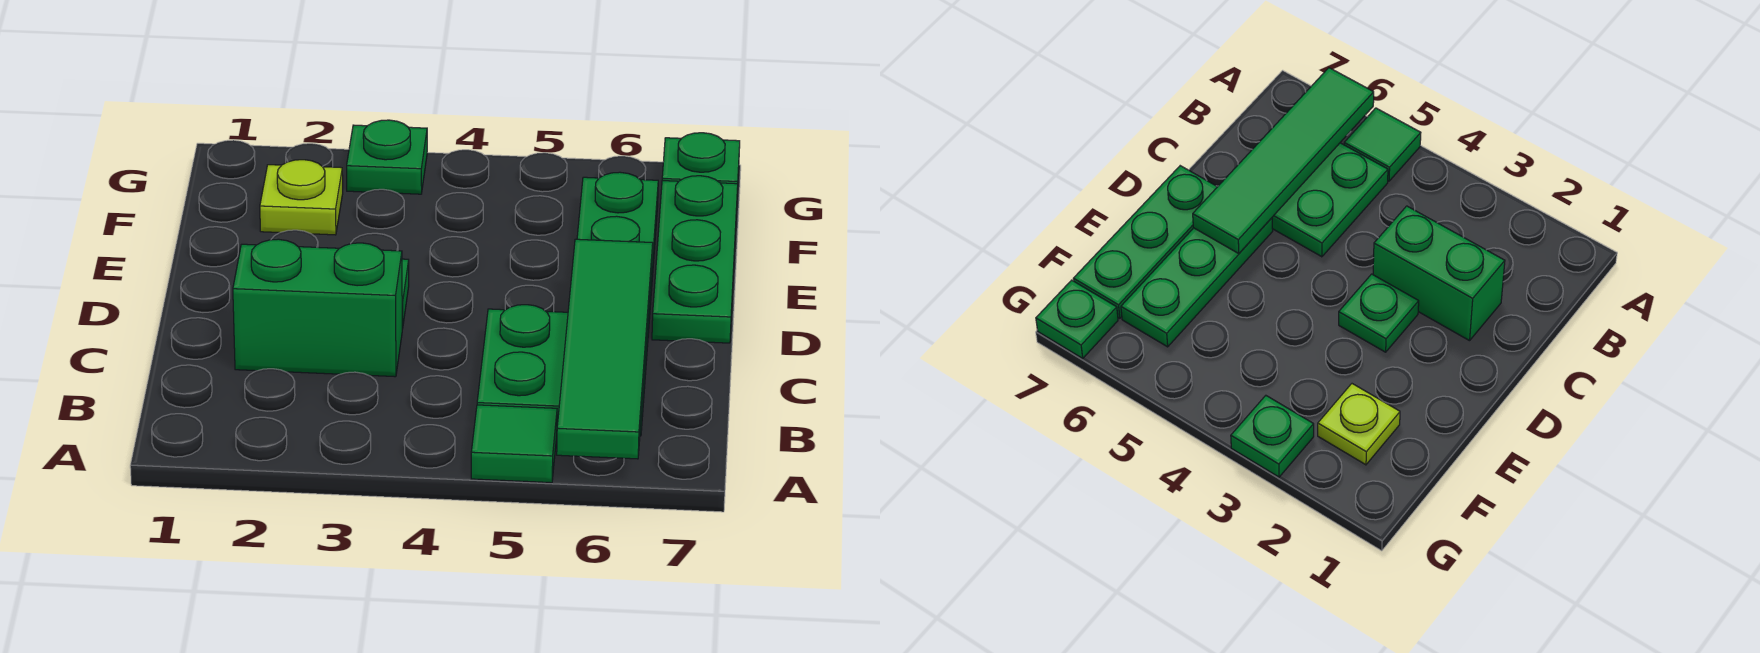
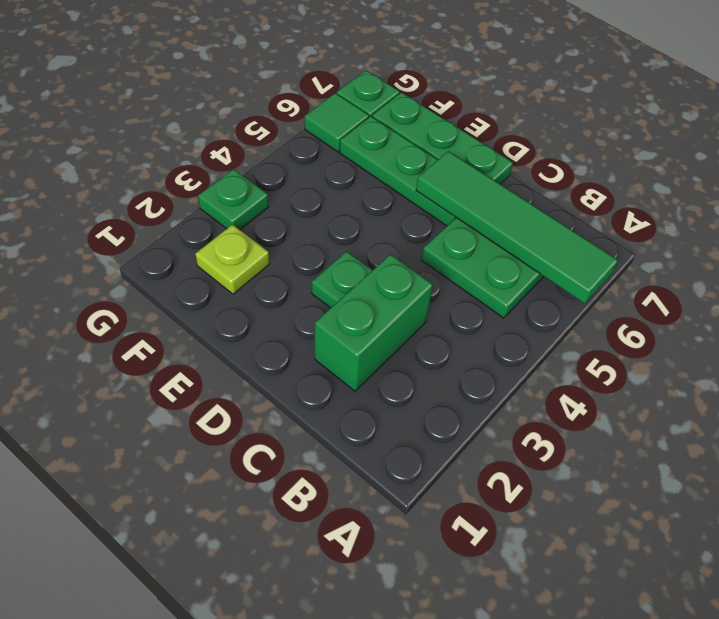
green tile A5 level 1 -> green tile G6 level 1

